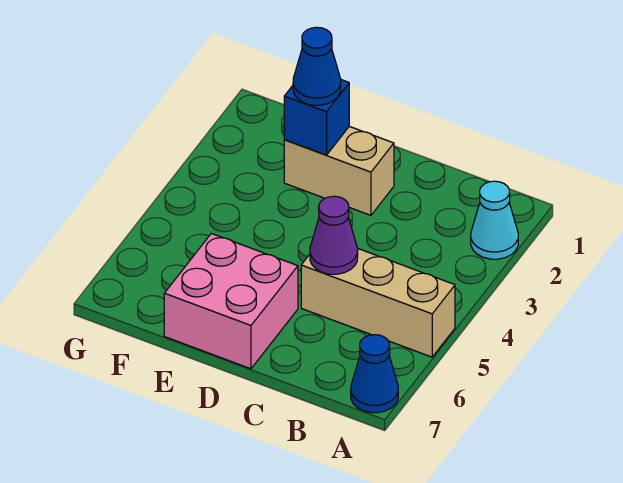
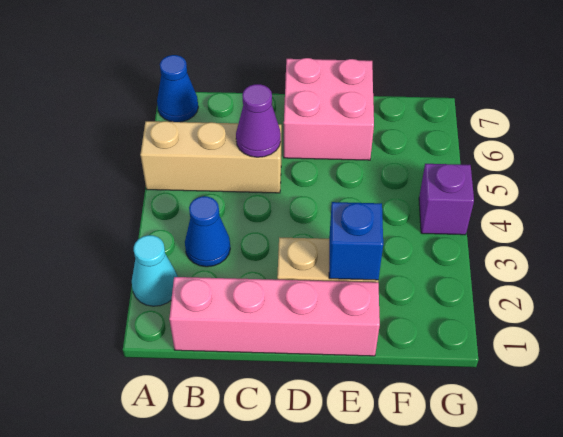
none -> pink brick B1:E1 level 1
blue cone E2 level 3 -> blue cone B3 level 1
none -> purple brick G4 level 1

